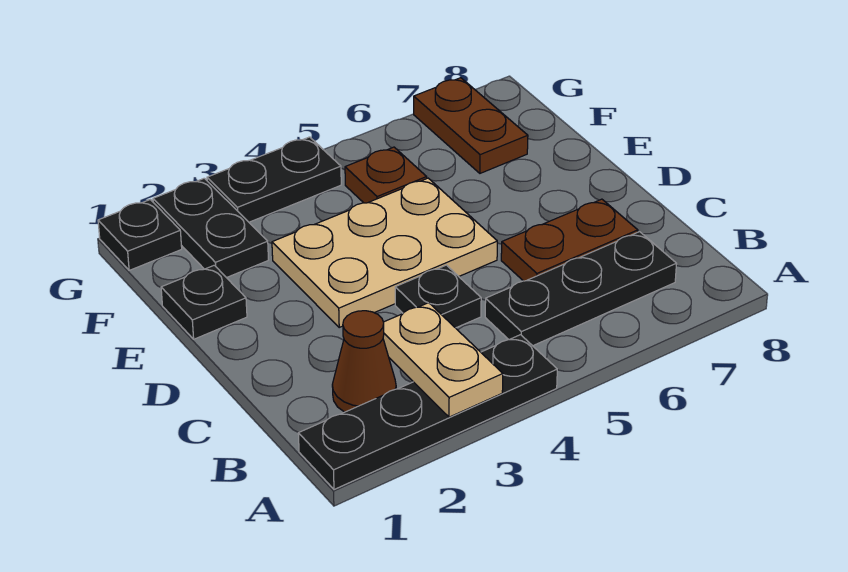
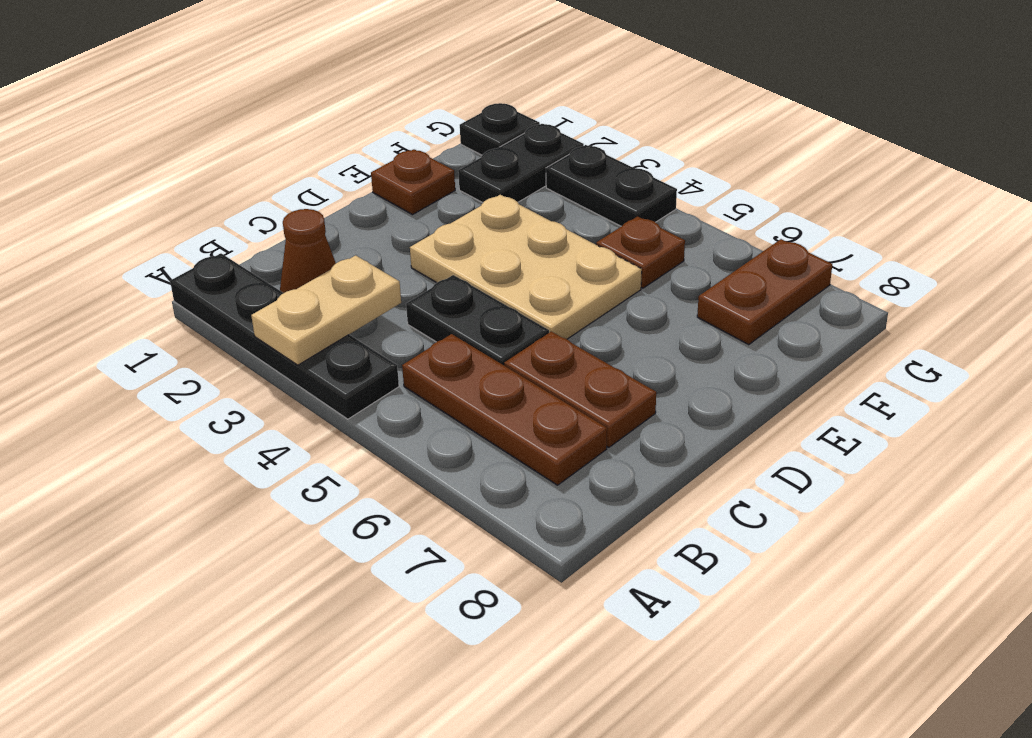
black plate B5:B7 level 1 -> brown plate B5:B7 level 1
black plate C4 level 1 -> black plate C4:C5 level 1
black plate E1 level 1 -> brown plate E1 level 1

